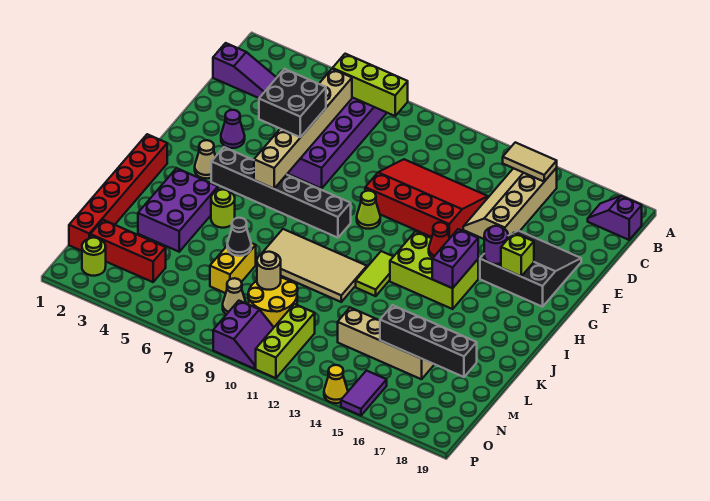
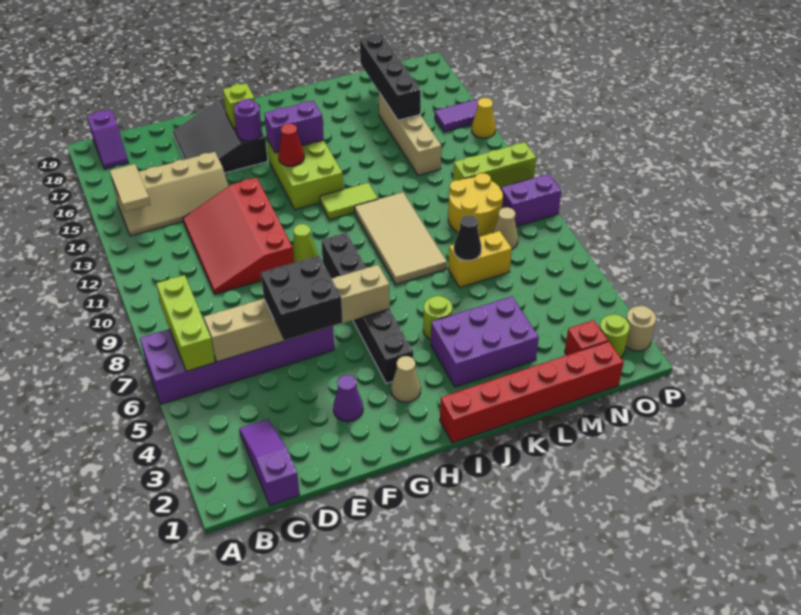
tan round brick M9 level 2 -> tan round brick P2 level 1
red brick N2:N4 level 1 -> red brick N2 level 1

